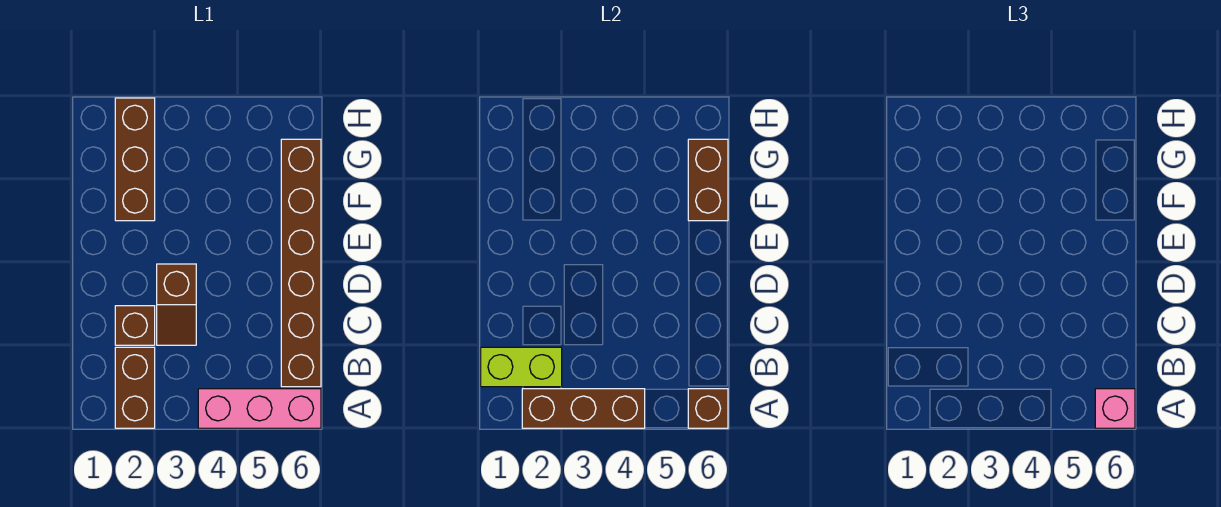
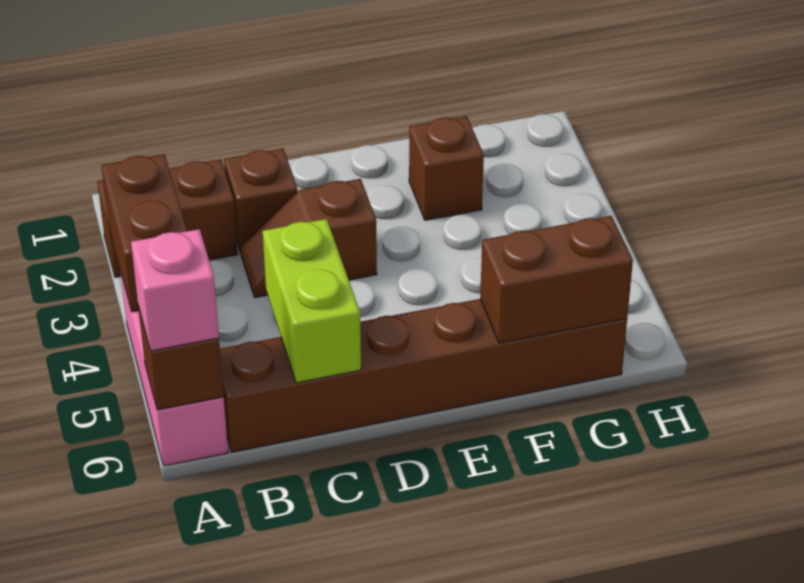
brown brick A2:A4 level 2 -> brown brick A3:A4 level 2
lime brick B1:B2 level 2 -> lime brick C5:C6 level 2
brown brick F2:H2 level 1 -> brown brick F2 level 1

